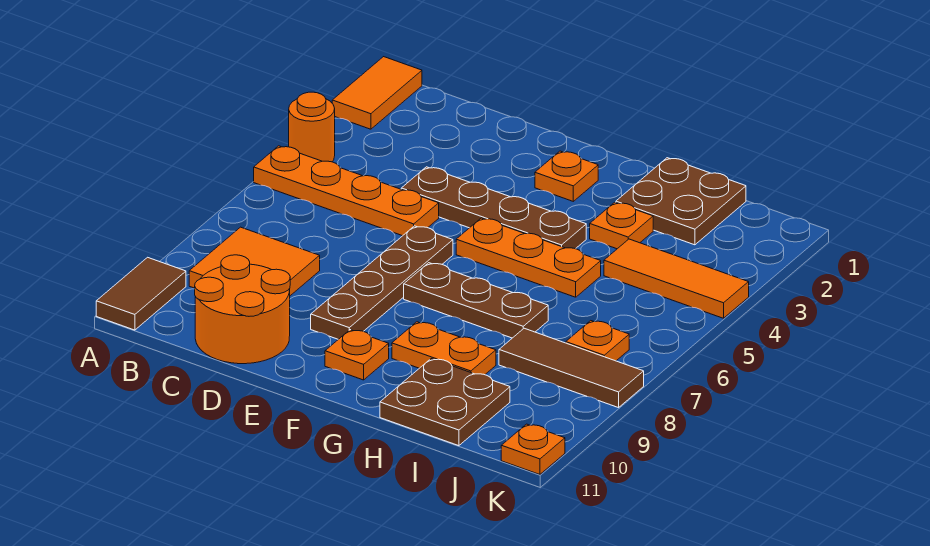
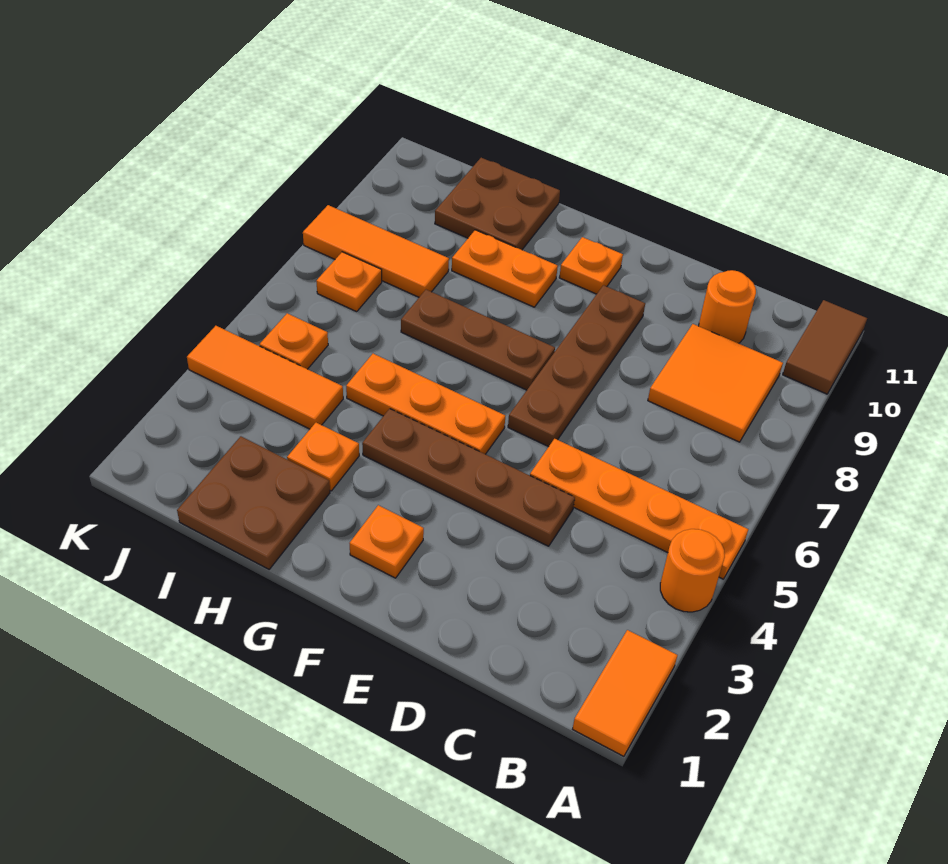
orange round brick C10:D11 level 1 -> orange round brick C10 level 1
brown tile I8:K8 level 1 -> orange tile I8:K8 level 1
orange plate K11 level 1 -> orange plate J5 level 1

